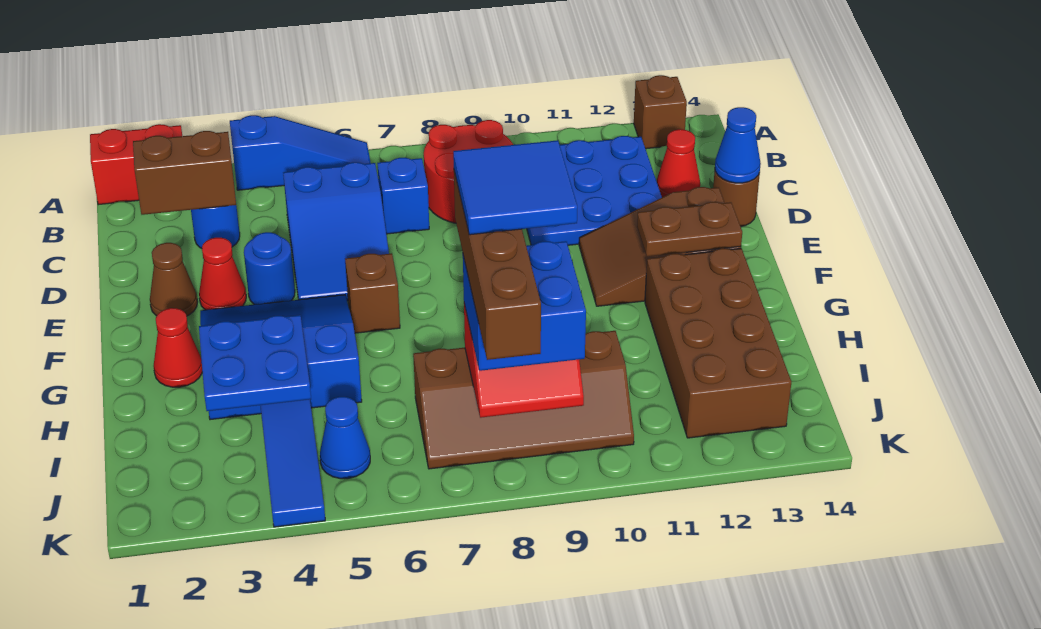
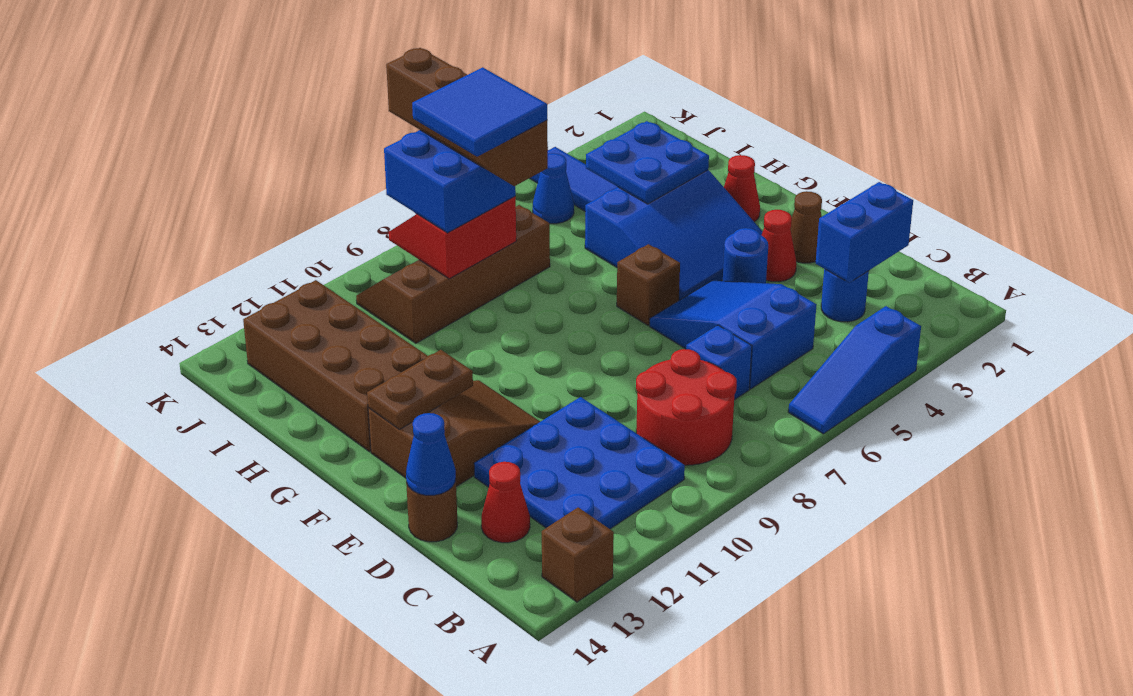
red brick A1:A2 level 1 -> none
brown brick C2:C3 level 2 -> blue brick C2:C3 level 2

